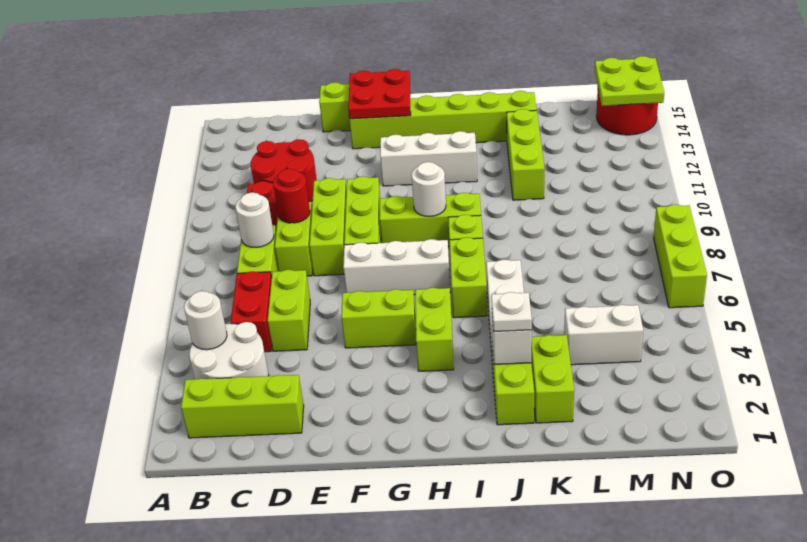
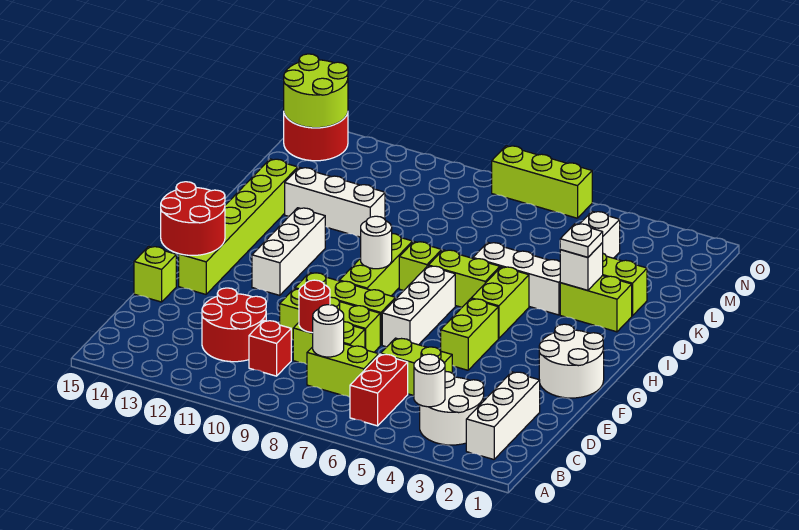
lime brick B2:D2 level 1 -> white brick B2:D2 level 1
red brick C5:C6 level 1 -> red brick B6:C6 level 1
none -> white round brick F1:G2 level 1
red plate F14:G15 level 2 -> red round brick F14:G15 level 2
lime brick H4:H5 level 1 -> lime brick H5:I5 level 1
lime brick K11:K13 level 1 -> white brick K11:K13 level 1
lime plate N14:O15 level 2 -> lime round brick N14:O15 level 2

